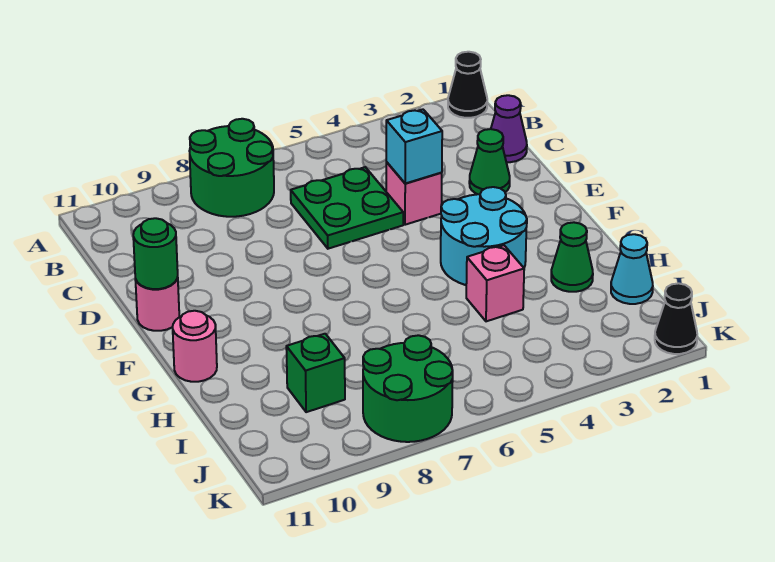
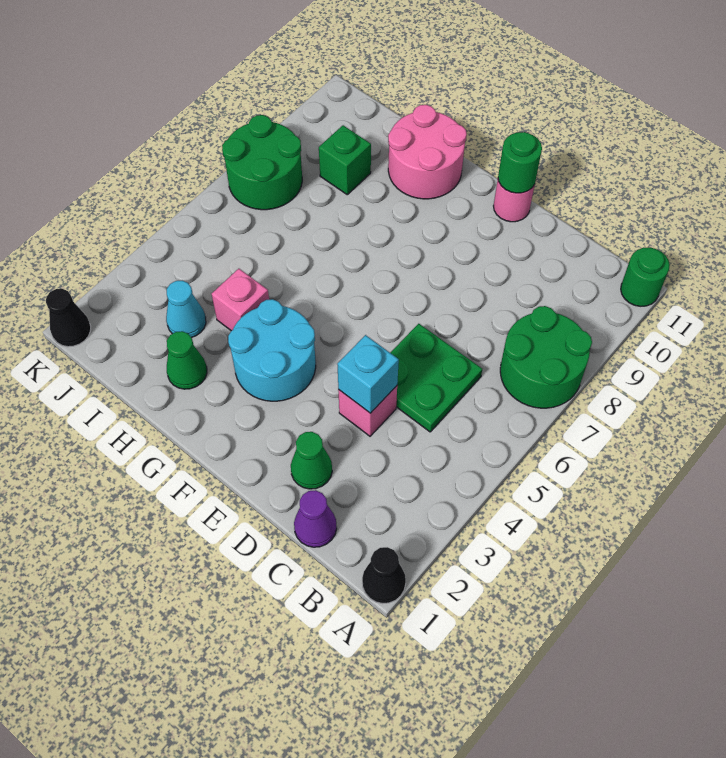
none -> green round brick A11 level 1
pink round brick G11 level 1 -> pink round brick G10:H11 level 1
cyan cone I1 level 1 -> cyan cone I3 level 1

